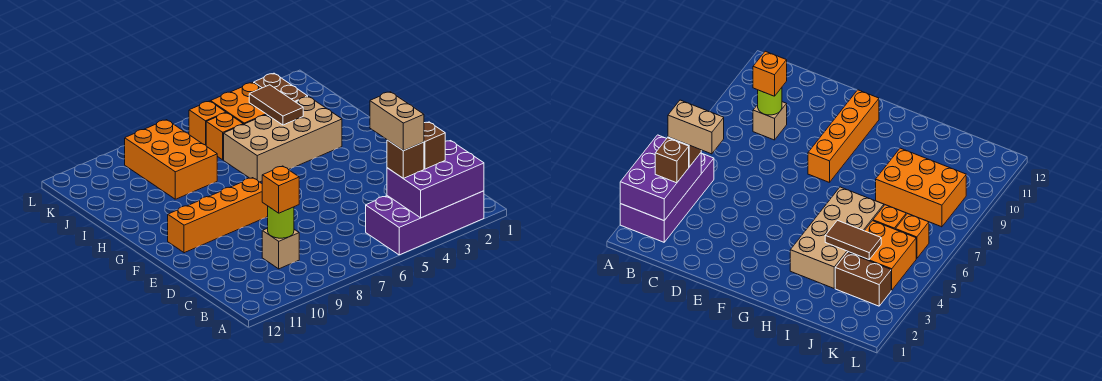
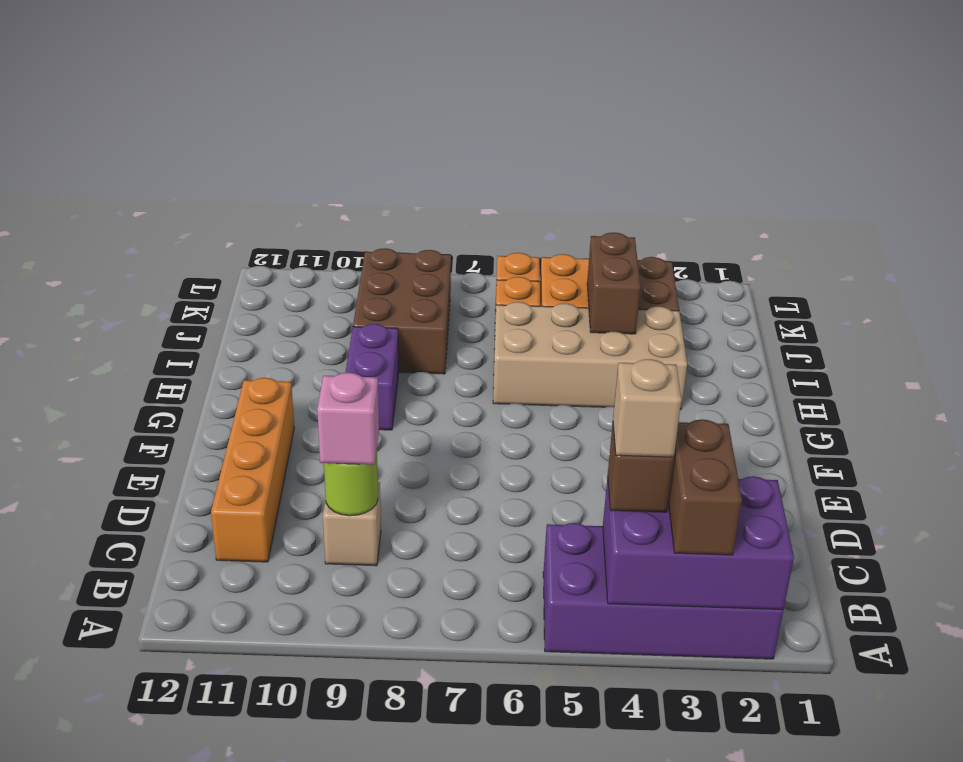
brown brick B3 level 3 -> brown brick A3:B3 level 3
tan brick B4:C4 level 4 -> tan brick B4 level 4
orange brick C9 level 3 -> pink brick C9 level 3
orange brick F8:F11 level 1 -> orange brick C11:F11 level 1
none -> purple brick G9:H9 level 1
brown tile I4:J4 level 2 -> brown brick I4:J4 level 2
orange brick I8:K9 level 1 -> brown brick I8:K9 level 1

